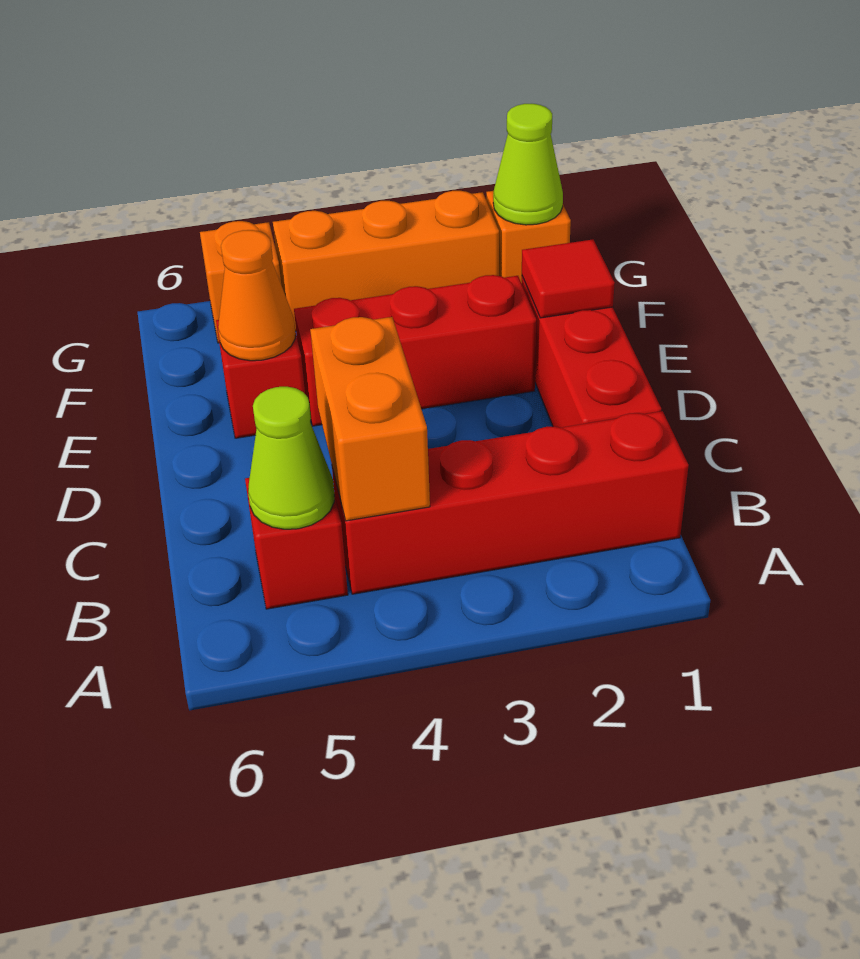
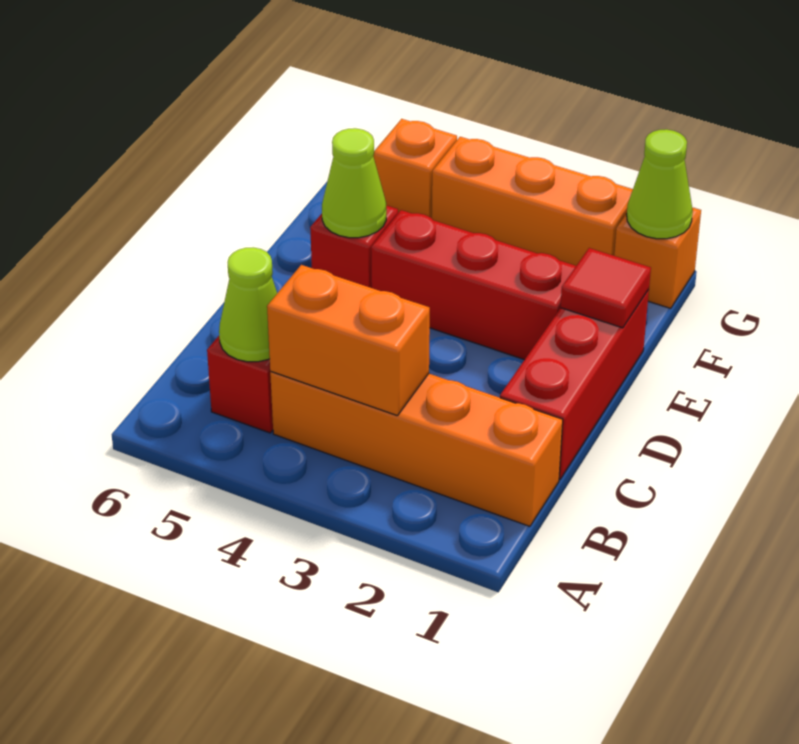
red brick B1:B4 level 1 -> orange brick B1:B4 level 1
orange brick B4:C4 level 2 -> orange brick B3:B4 level 2
orange cone E5 level 2 -> lime cone E5 level 2

